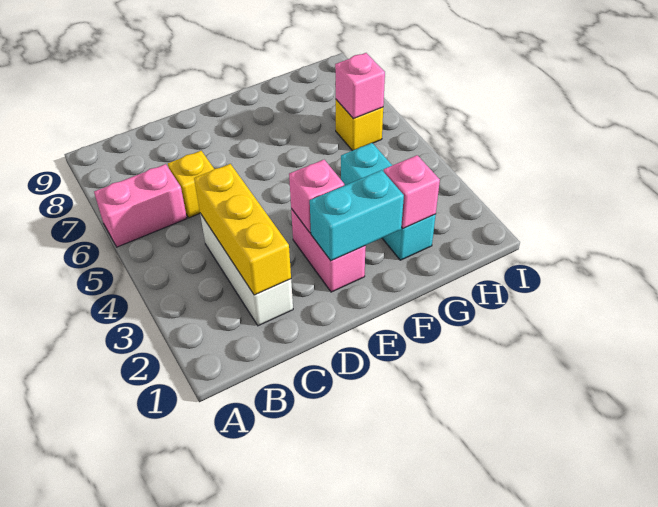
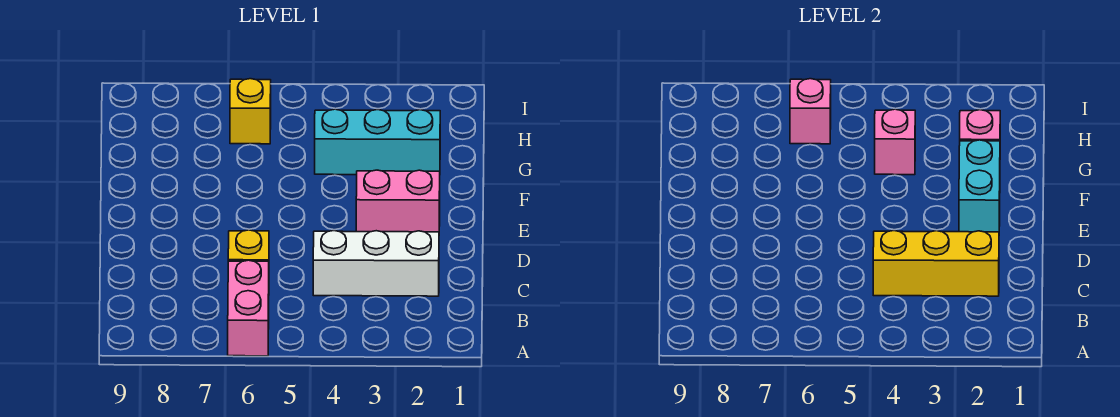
pink brick E3 level 2 -> pink brick G4 level 2

